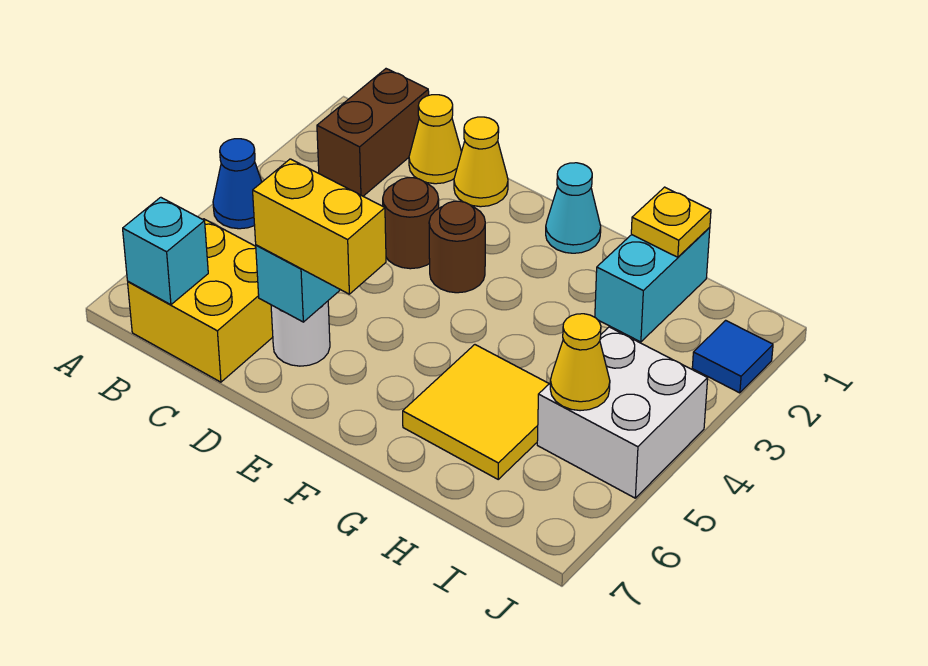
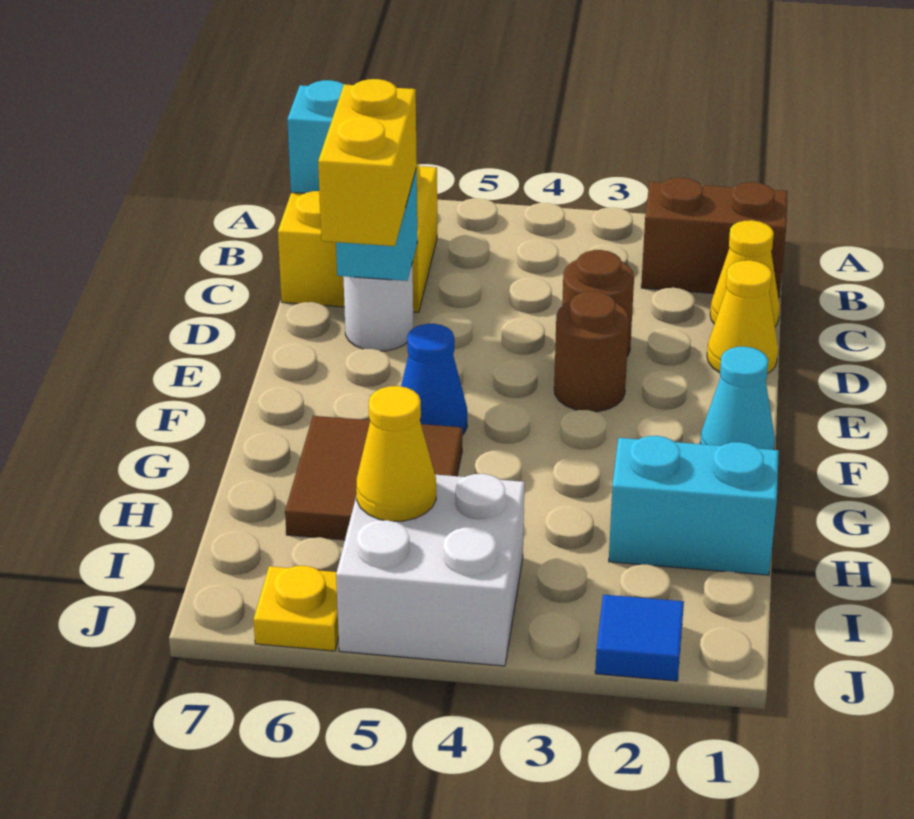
blue cone A4 level 1 -> blue cone F5 level 1
yellow tile G5:H6 level 1 -> brown tile G5:H6 level 1
yellow plate H1 level 2 -> yellow plate J6 level 1

